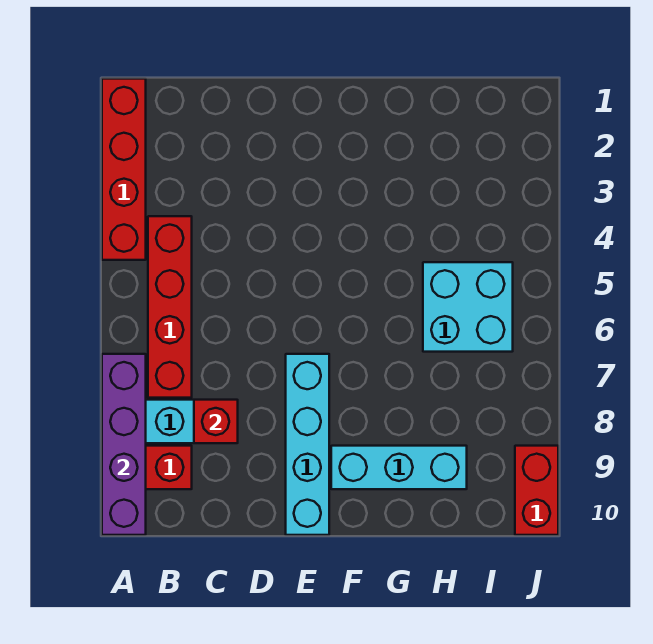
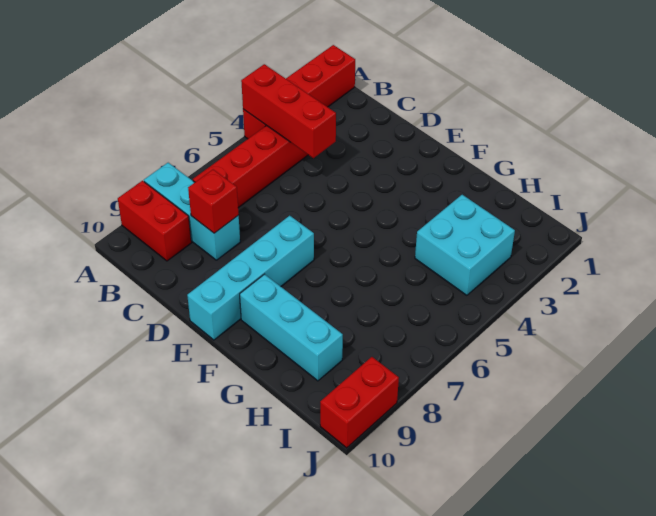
none -> red brick A4:C4 level 2
purple brick A7:A10 level 2 -> none
cyan brick H5:I6 level 1 -> cyan brick H3:I4 level 1

